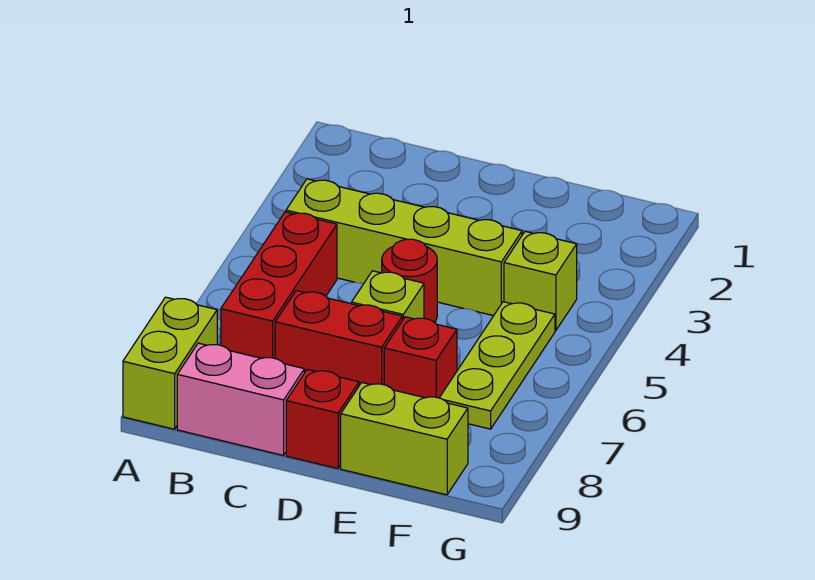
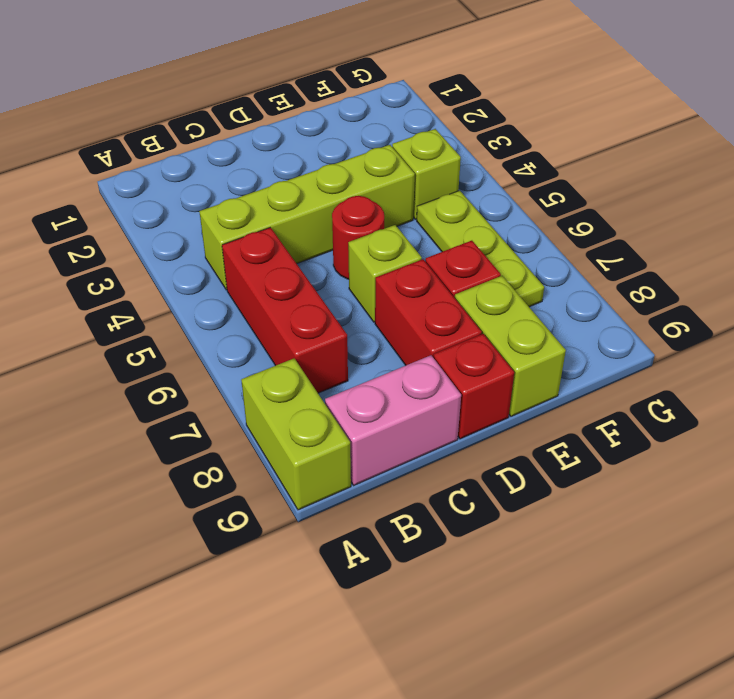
red brick C7:D7 level 1 -> red brick D7:D8 level 1
lime brick E9:F9 level 1 -> lime brick E8:E9 level 1

